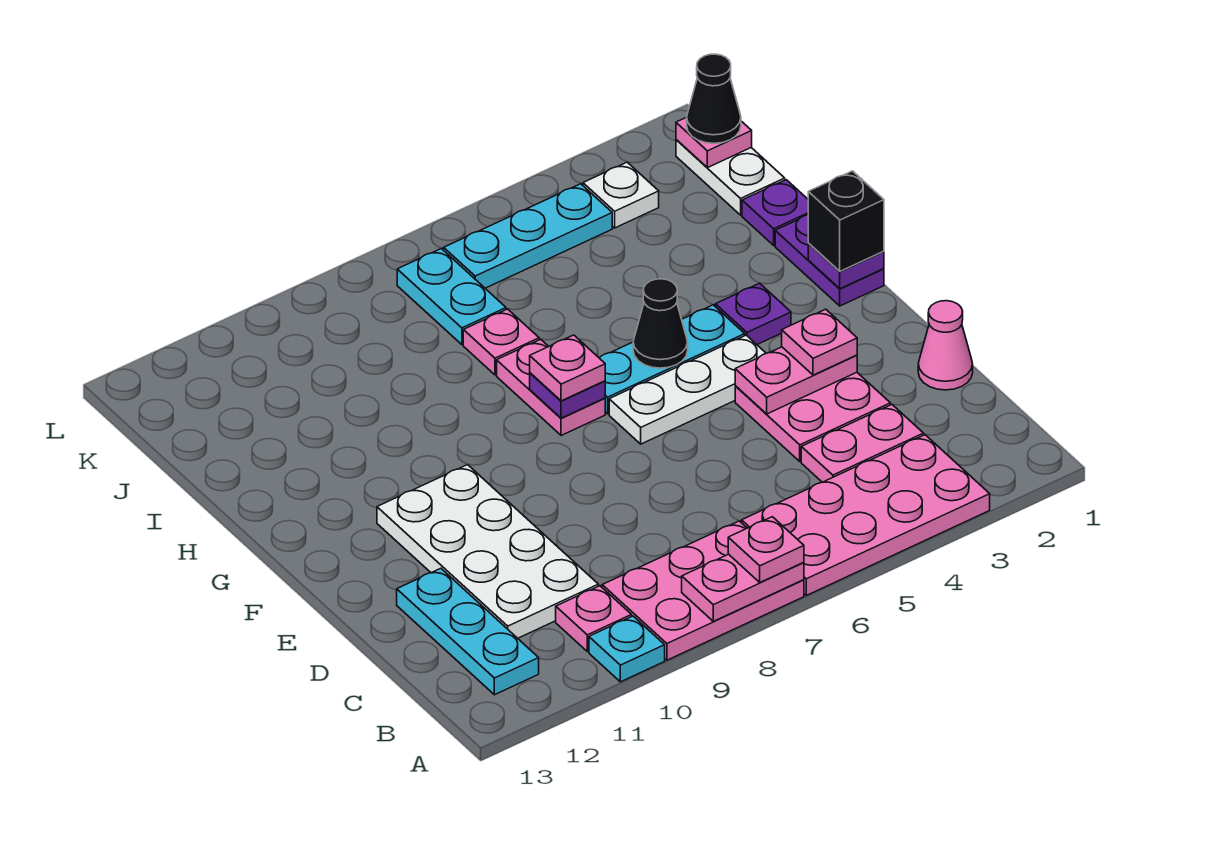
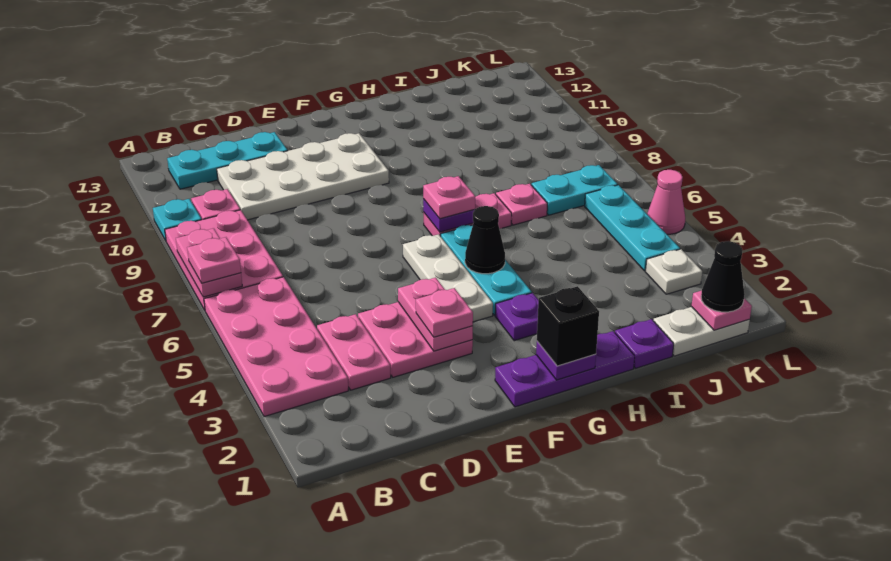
pink cone D1 level 1 -> pink cone L5 level 1
purple plate G1:H1 level 1 -> purple plate F1:H1 level 1

